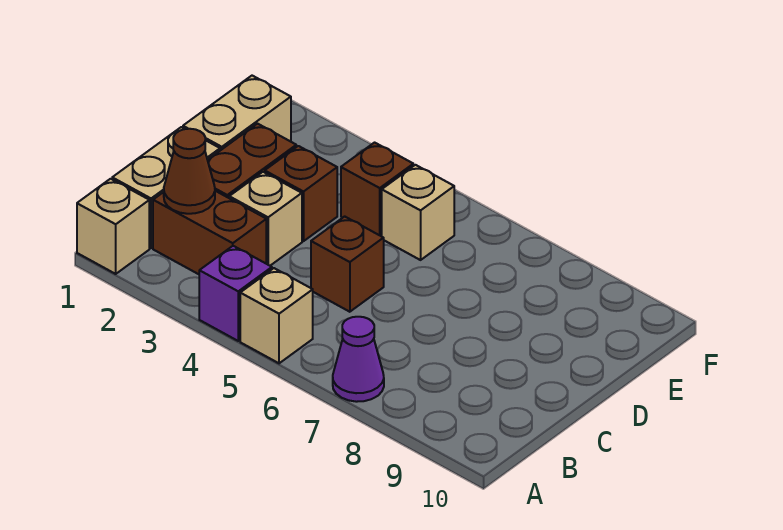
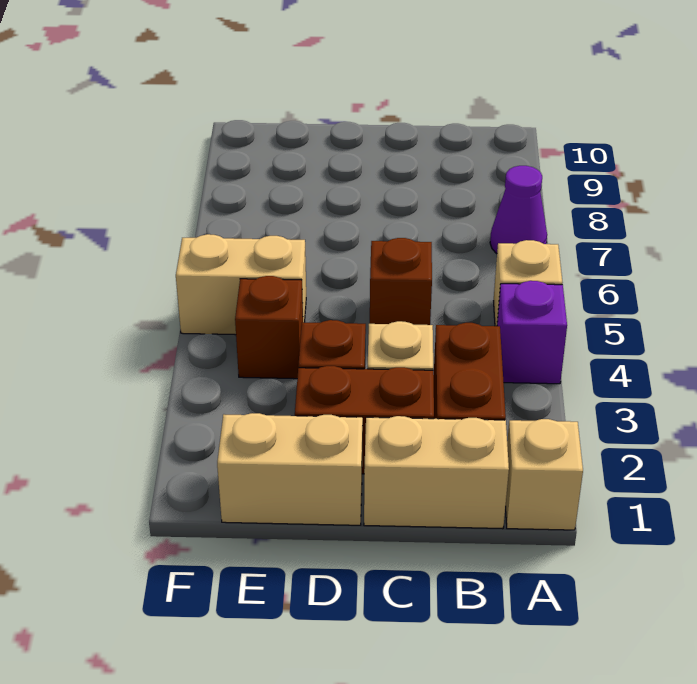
brown cone B2 level 2 -> none
tan brick E5 level 1 -> tan brick E5:F5 level 1

